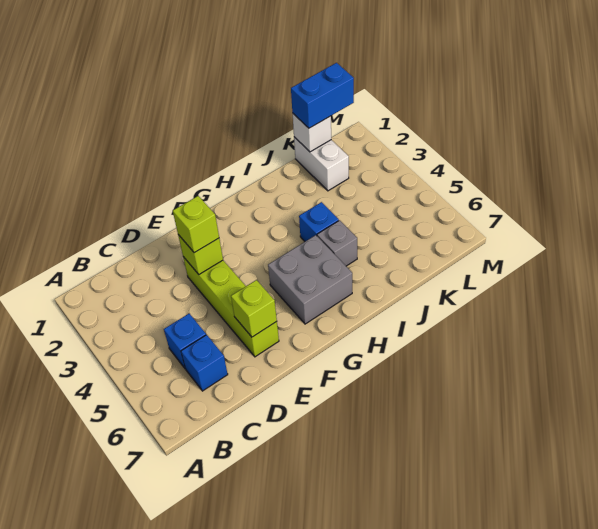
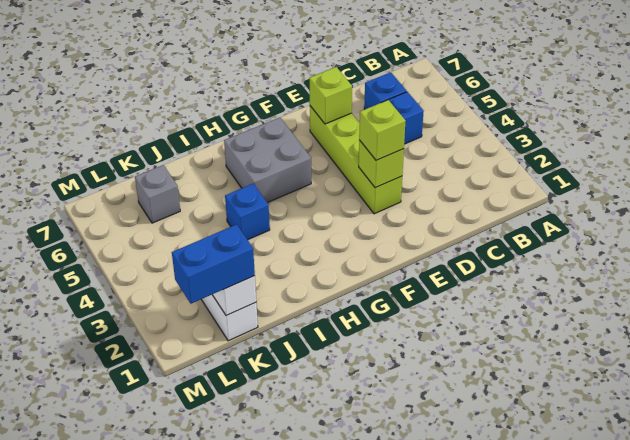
grey brick I5 level 1 -> grey brick K6 level 1

